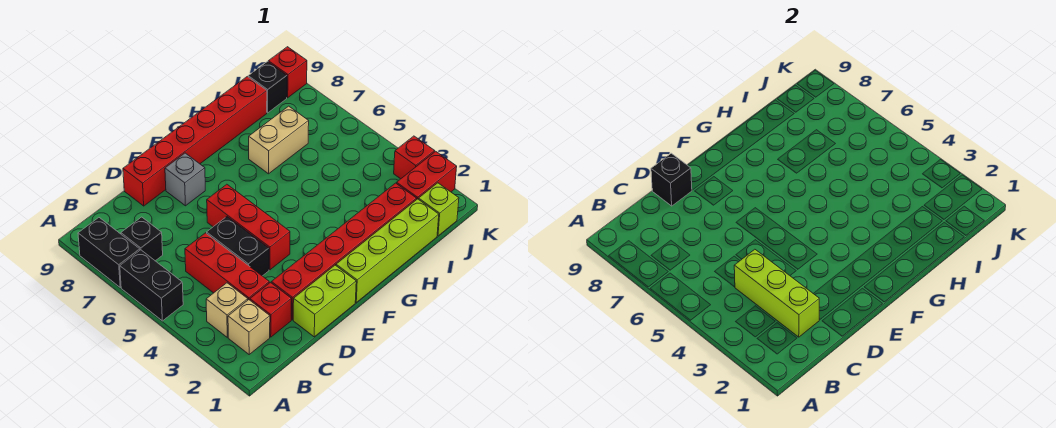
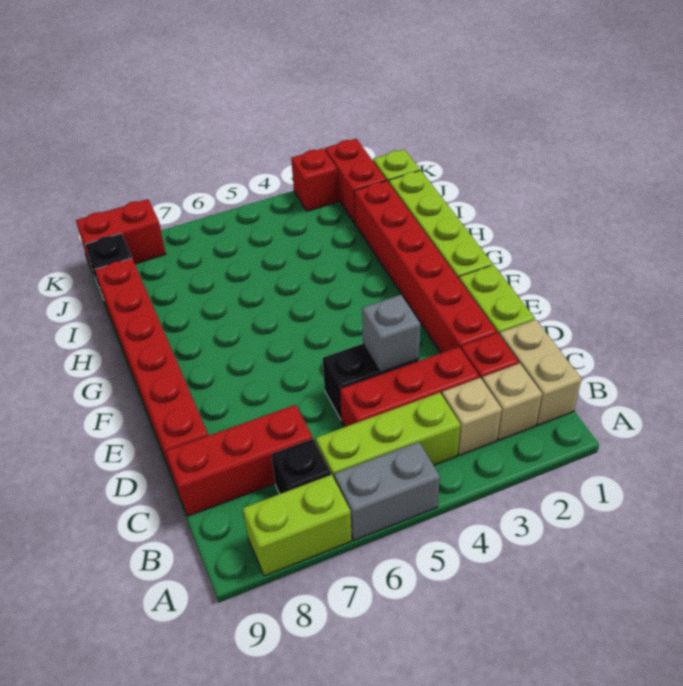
black brick A5:A6 level 1 -> grey brick A5:A6 level 1
black brick A7:A8 level 1 -> lime brick A7:A8 level 1
lime brick C2:C4 level 2 -> lime brick B4:B6 level 1
black brick D9 level 2 -> none
red brick E4:E6 level 1 -> red brick C7:C9 level 1
grey brick E8 level 1 -> grey brick D4 level 2
tan brick H7:I7 level 1 -> tan brick B1:C1 level 1
red brick K9 level 1 -> red brick K8:K9 level 1

